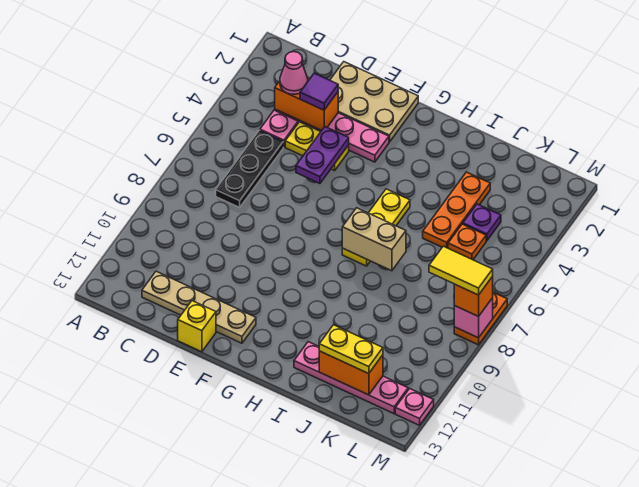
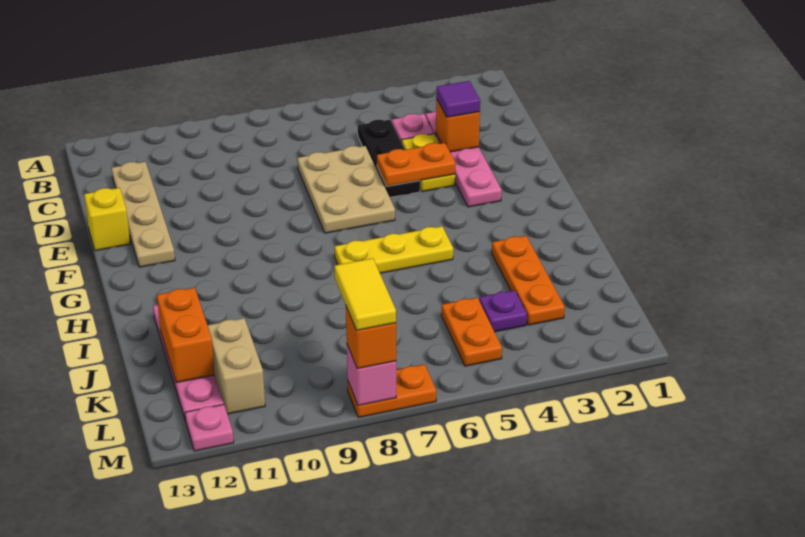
orange brick C3:D3 level 2 -> orange brick D3 level 2
pink cone C3 level 3 -> none
black plate C5:C7 level 1 -> black plate C5:E5 level 1
tan plate D1:F2 level 1 -> tan plate D6:F7 level 1
purple plate E4:E5 level 2 -> orange plate E4:E5 level 2
tan brick H7:I7 level 2 -> tan brick K11:L11 level 1
orange plate J3:J5 level 1 -> orange plate I3:K3 level 1
yellow plate J12:K12 level 3 -> none
orange plate K5 level 1 -> orange plate K5:L5 level 1

